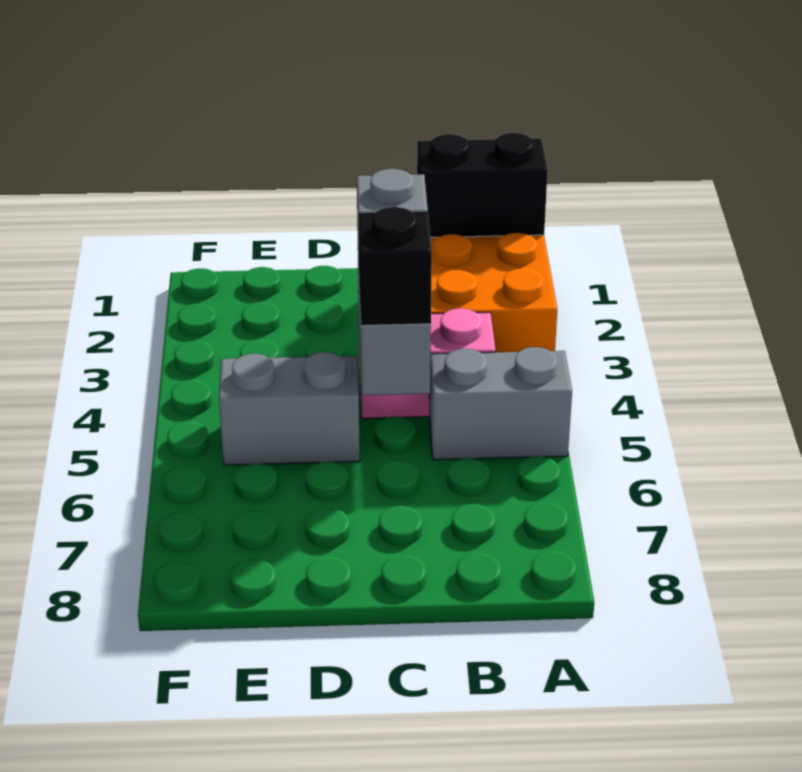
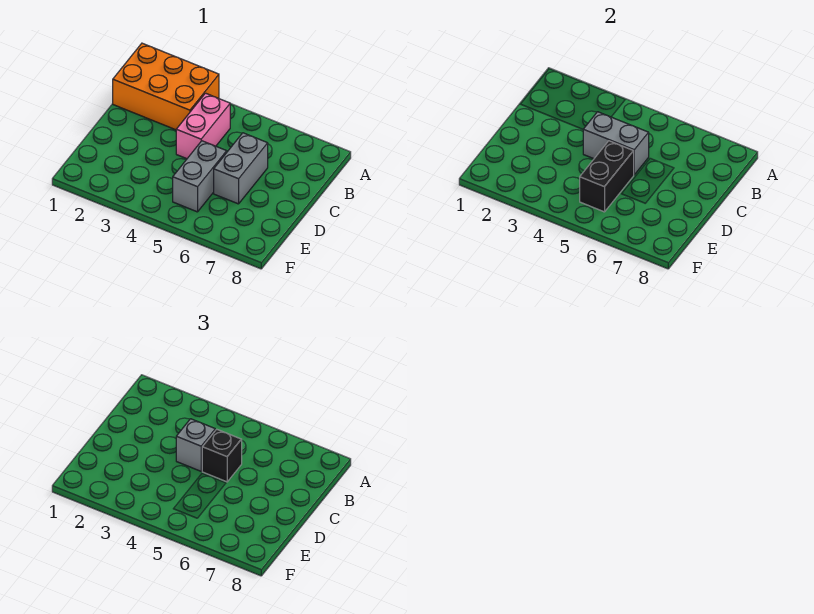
black brick A1:B1 level 2 -> black brick D5:E5 level 2
grey brick A5:B5 level 1 -> grey brick C6:D6 level 1

